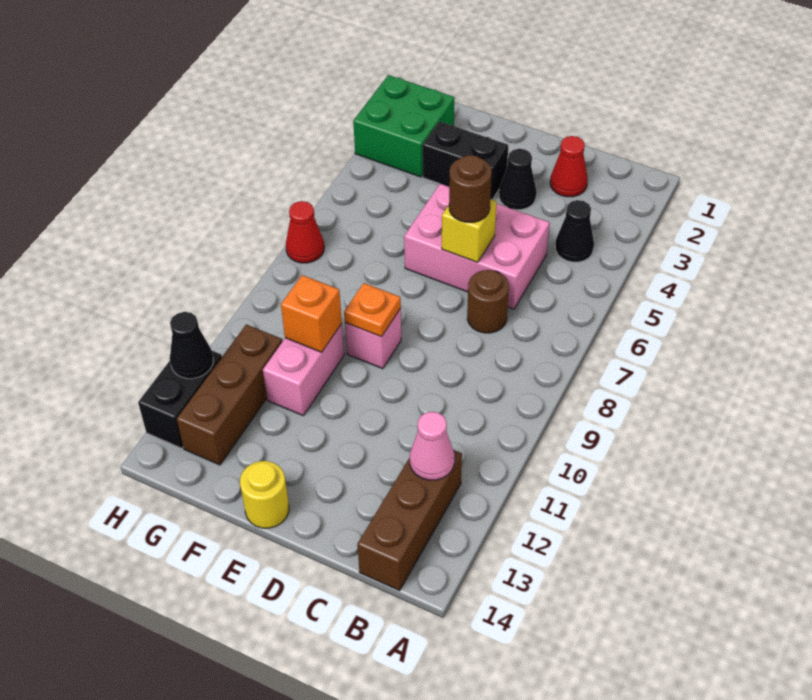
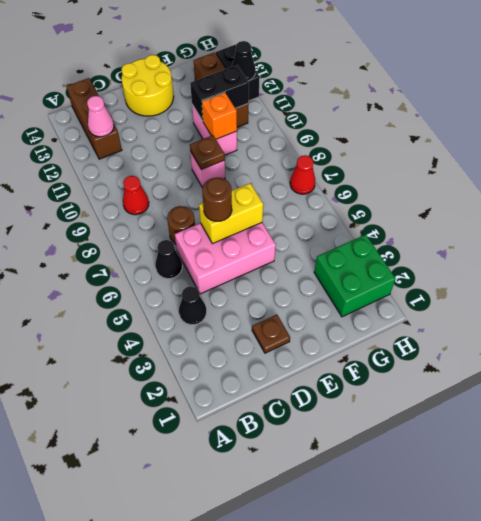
red cone C2 level 1 -> red cone B9 level 1
none -> brown plate D2 level 1
black cone D3 level 1 -> black cone B6 level 1
yellow brick D6 level 2 -> yellow brick D6:E6 level 2
black brick E3:F3 level 1 -> black brick F11:G11 level 2
orange plate E9 level 2 -> brown plate E9 level 2
yellow round brick E14 level 1 -> yellow round brick D13:E14 level 1

